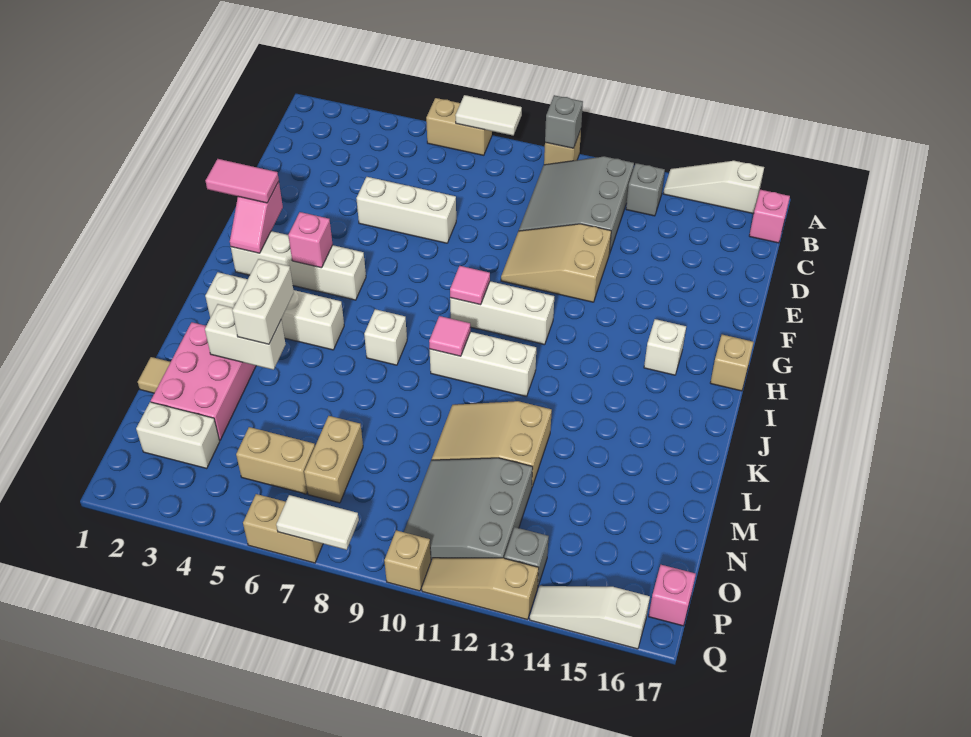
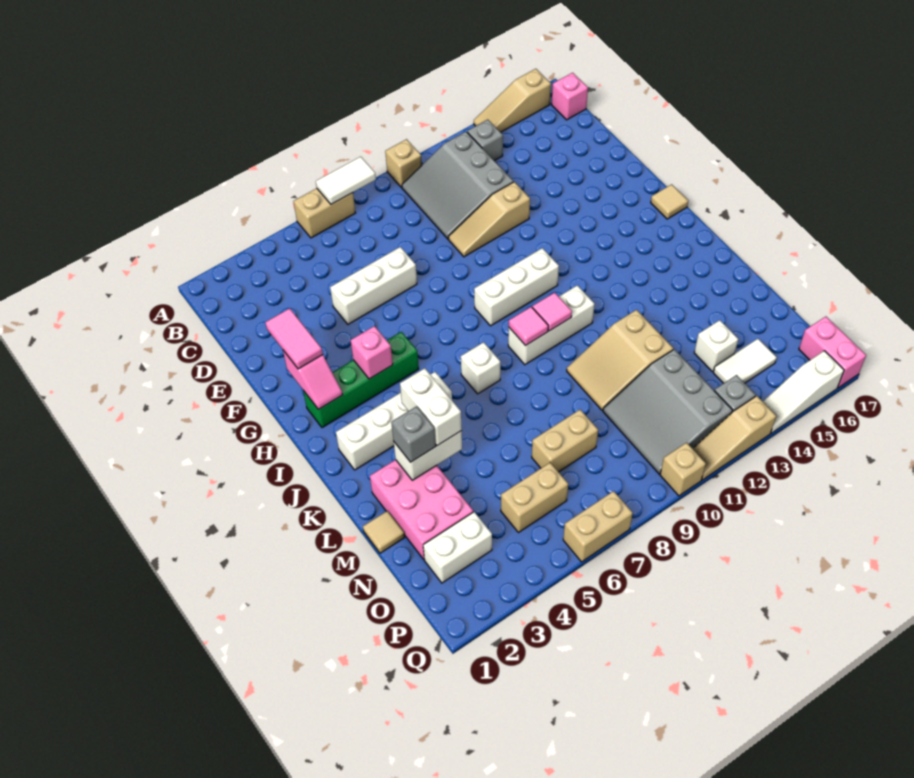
grey brick A10 level 2 -> grey brick L3 level 3
white slope A14:A16 level 1 top 16 -> tan slope A14:A16 level 1 top 16
tan slope E10:F12 level 1 top 12 -> tan slope E10:E12 level 1 top 12
pink tile G1:G2 level 3 -> pink tile F2:G2 level 3
white brick H2:H5 level 1 -> green brick H2:H5 level 1
pink tile H9 level 2 -> pink tile J10 level 2
white brick H15 level 1 -> white brick N14 level 1
tan brick H17 level 1 -> tan tile H17 level 1
tan brick N7:O7 level 1 -> tan brick N7:N8 level 1
pink brick P17 level 1 -> pink brick P17:Q17 level 1
white tile Q7:Q8 level 2 -> white tile O14:O15 level 1

